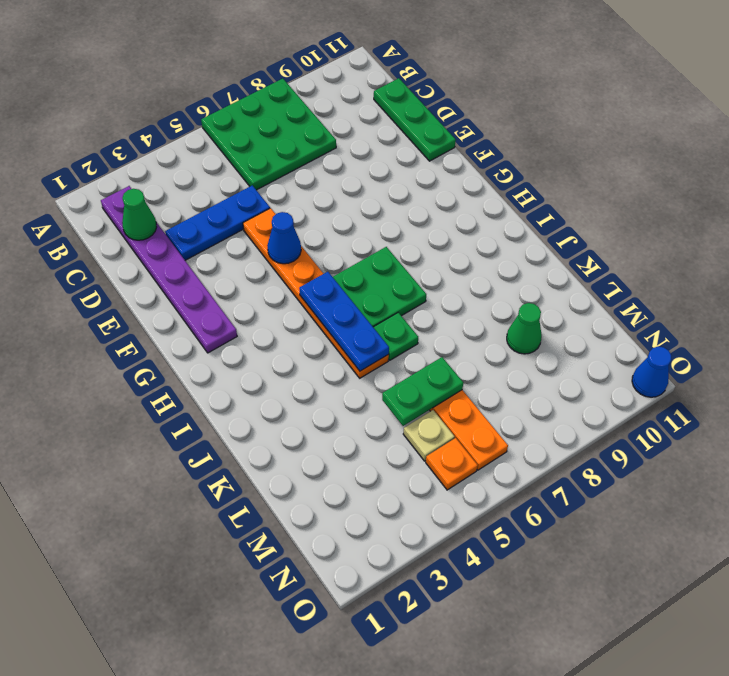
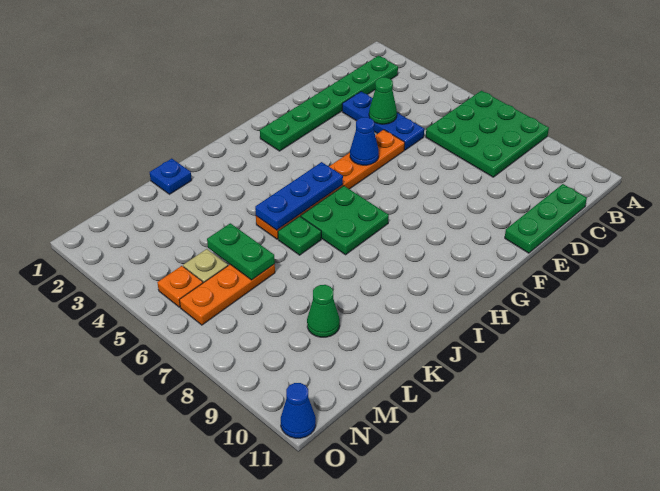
purple plate B2:G2 level 1 -> green plate B2:G2 level 1
green cone C2 level 2 -> green cone D4 level 2
none -> blue plate K1 level 1

